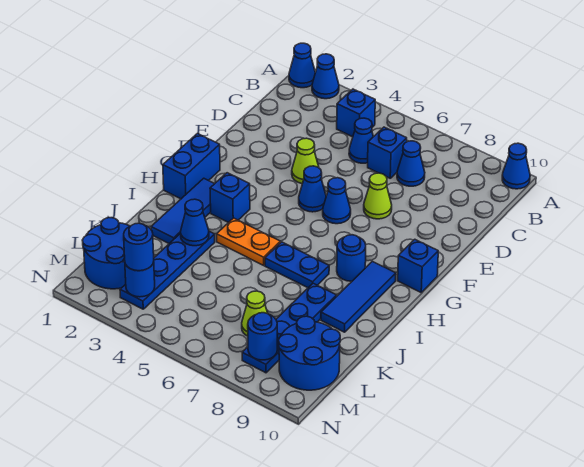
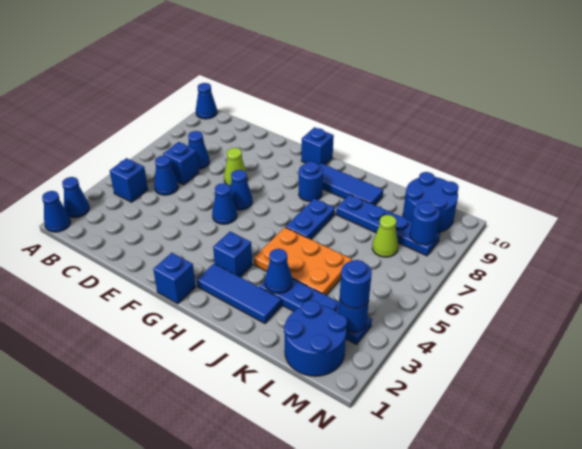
lime cone E4 level 1 -> none
blue brick G1:H1 level 1 -> blue brick G1 level 1
orange plate I4:I5 level 1 -> orange plate I4:K5 level 1

